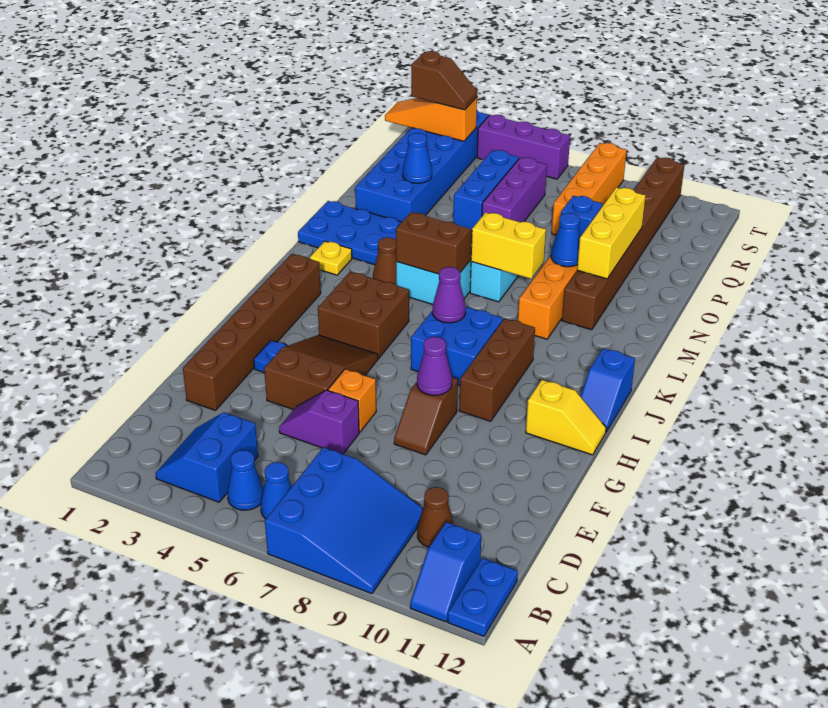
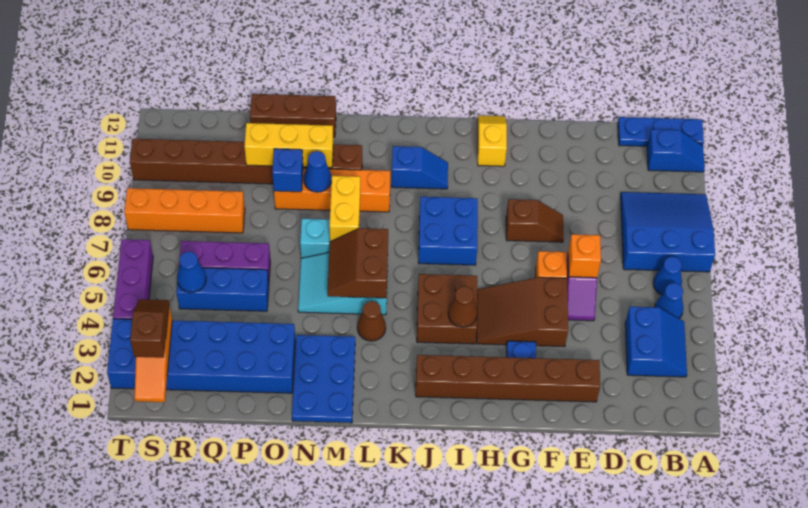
blue plate A12:B12 level 1 -> blue plate A12:C12 level 1
blue slope B3:C4 level 1 top 4 -> blue slope B3:C4 level 1 top C
brown cone C10 level 1 -> brown cone I4 level 2
none -> orange brick E6 level 2
purple cone G8 level 2 -> none
brown brick H9:J9 level 1 -> brown brick N12:P12 level 1
blue slope I12:J12 level 1 top J -> blue slope J10:K10 level 1 top K
purple cone J7 level 2 -> none
yellow plate L2 level 1 -> none
blue cone P3 level 2 -> blue cone R5 level 2

